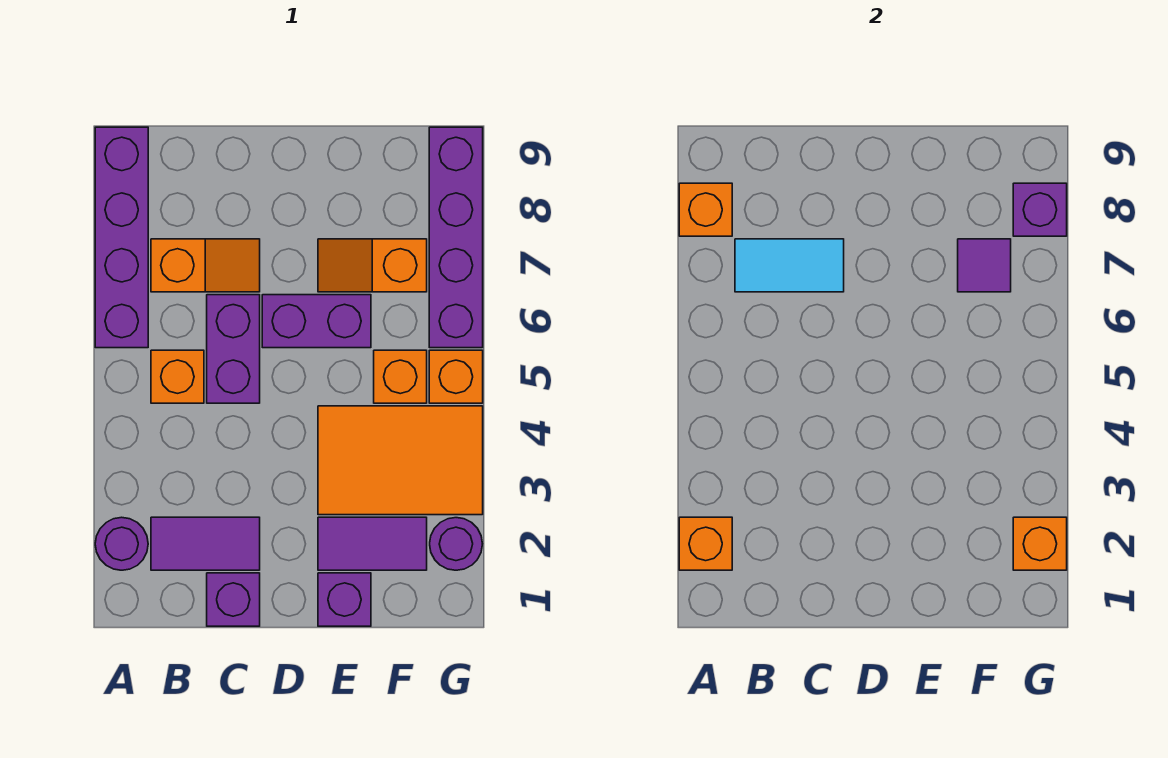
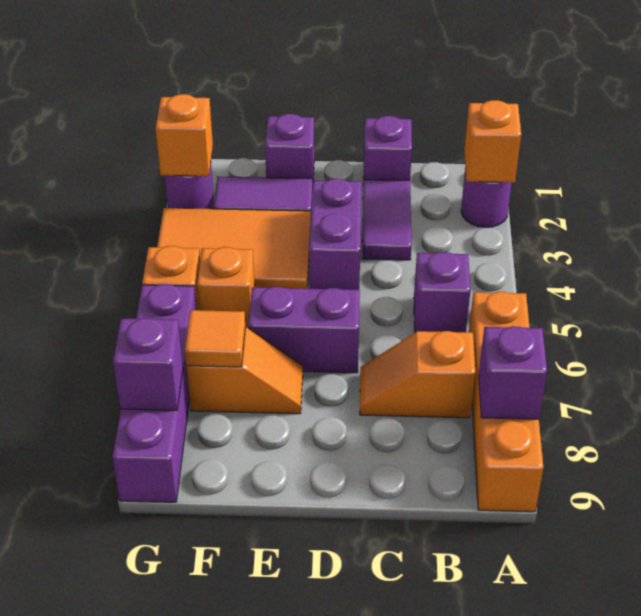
purple brick A6:A9 level 1 -> orange brick A6:A9 level 1
orange brick A8 level 2 -> purple brick A8 level 2
purple tile B2:C2 level 1 -> purple tile C2:C3 level 1
orange brick B5 level 1 -> purple brick B5 level 1
cyan tile B7:C7 level 2 -> none
purple brick C5:C6 level 1 -> purple brick D3:D4 level 1
purple tile F7 level 2 -> orange tile F7 level 2

